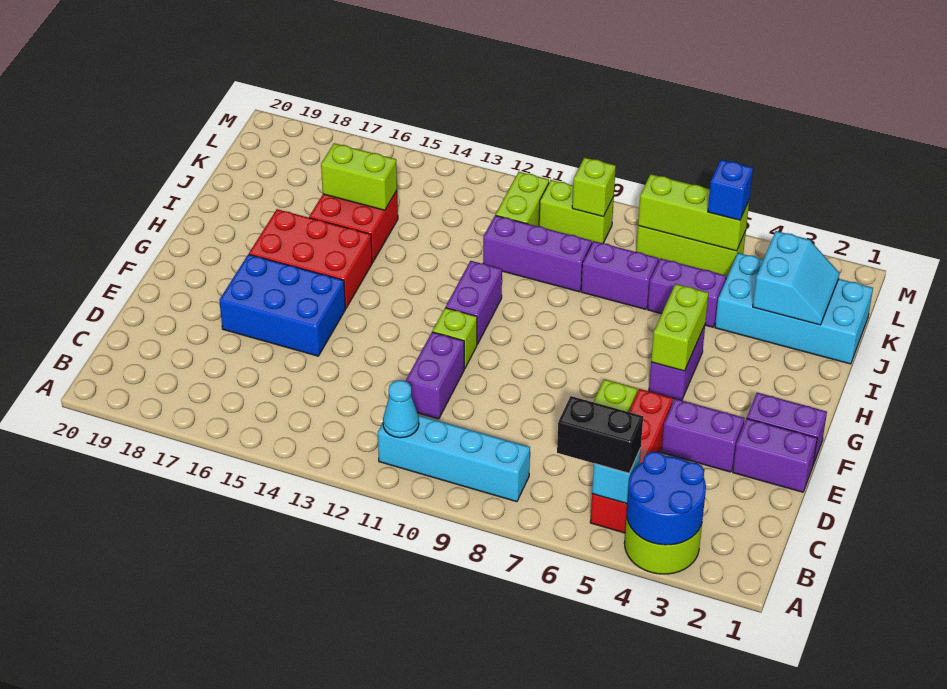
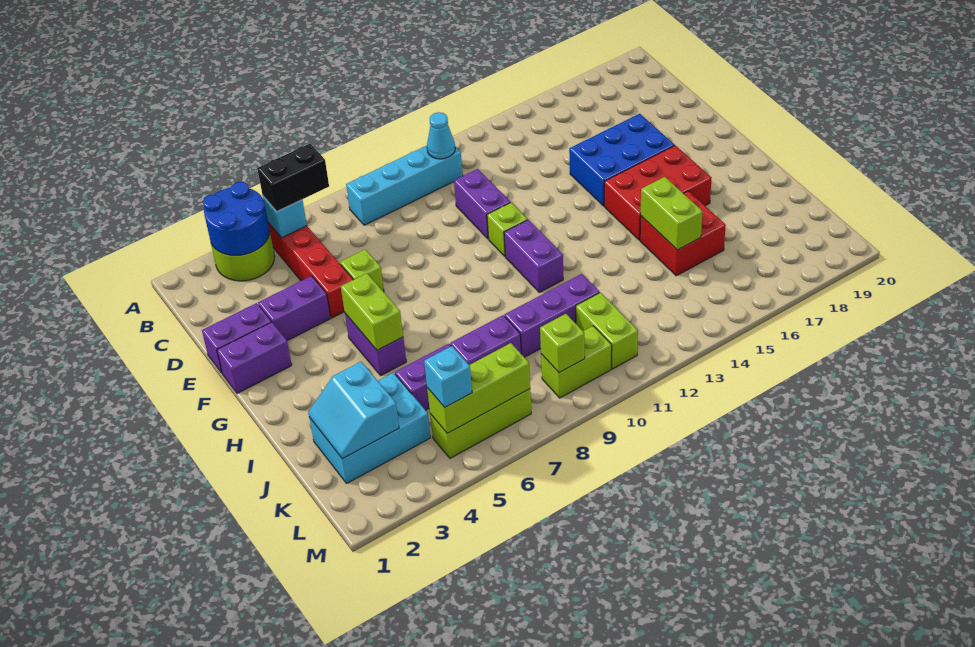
cyan brick J1:K4 level 1 -> cyan brick J2:K4 level 1
lime brick J15:J16 level 2 -> lime brick I15:J15 level 2
blue brick L5 level 3 -> cyan brick L5 level 3

